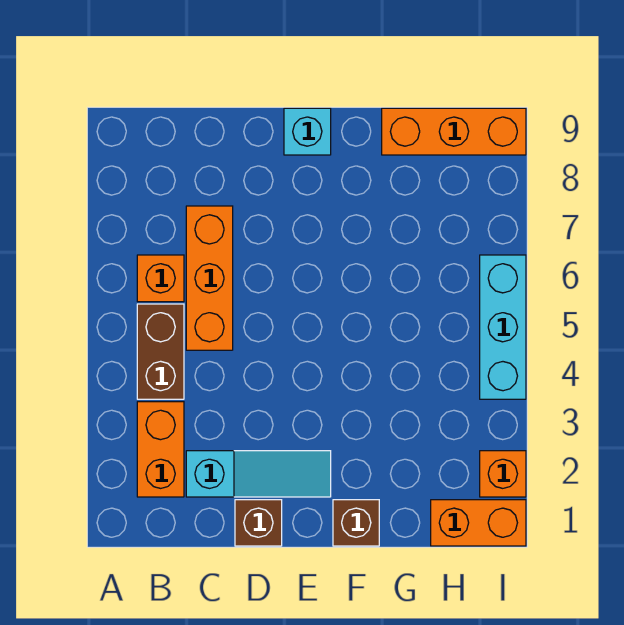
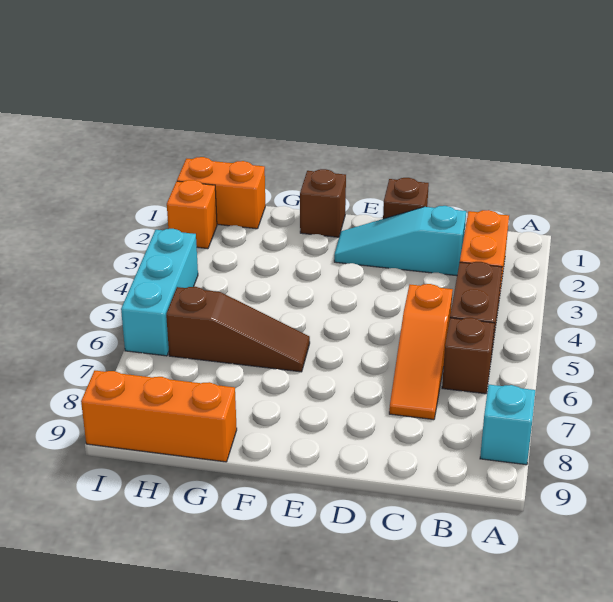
orange brick B6 level 1 -> brown brick B6 level 1
orange brick C5:C7 level 1 -> orange slope C5:C7 level 1 top 5
cyan brick E9 level 1 -> cyan brick A8 level 1
none -> brown slope F6:H6 level 1 top H

